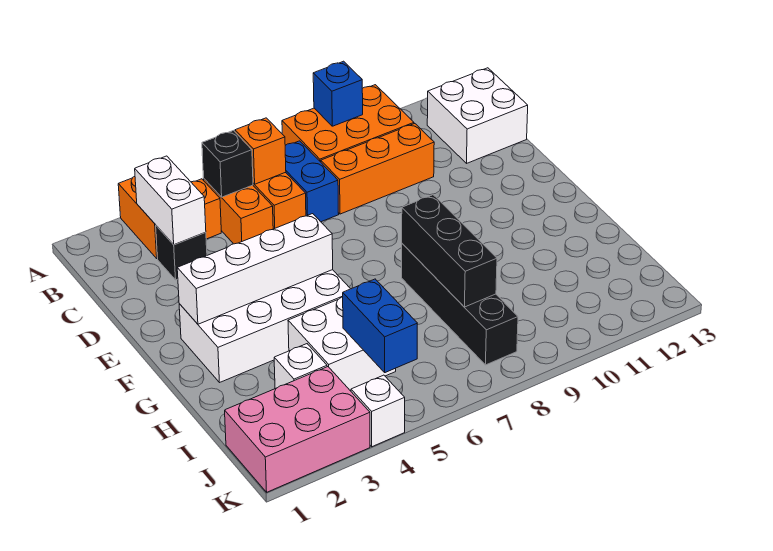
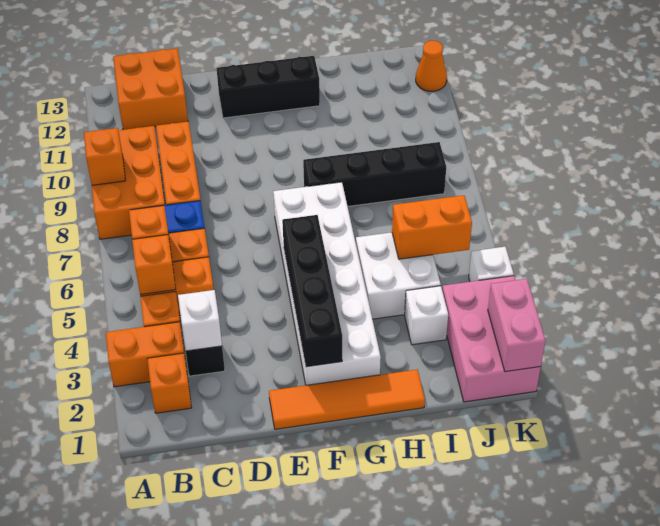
blue brick A9 level 2 -> orange brick A9 level 2
none -> orange brick B2 level 1
white brick B3:C3 level 2 -> white brick C3 level 2
black brick B5 level 2 -> orange brick B5 level 2
white brick B12:C13 level 1 -> orange brick B12:C13 level 1
none -> orange tile E1:H1 level 1
white brick F2:G5 level 1 -> white brick F2:G7 level 1
white brick F2:F5 level 2 -> black brick F2:F5 level 2
black brick G8:I8 level 2 -> black brick E12:G12 level 1
blue brick I5:J5 level 2 -> orange brick I5:J5 level 2
none -> pink brick K1:K2 level 2
none -> orange cone K12 level 1

